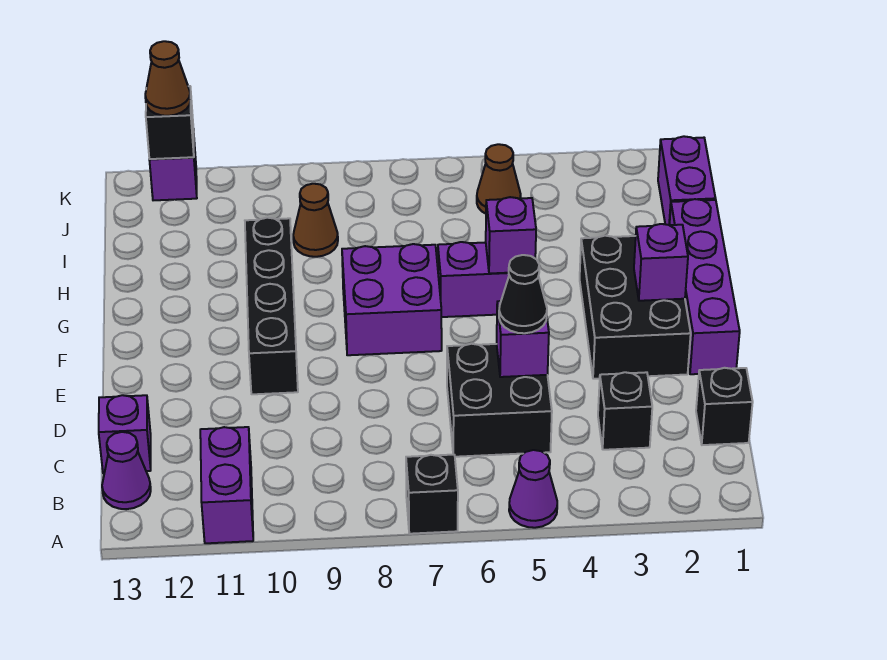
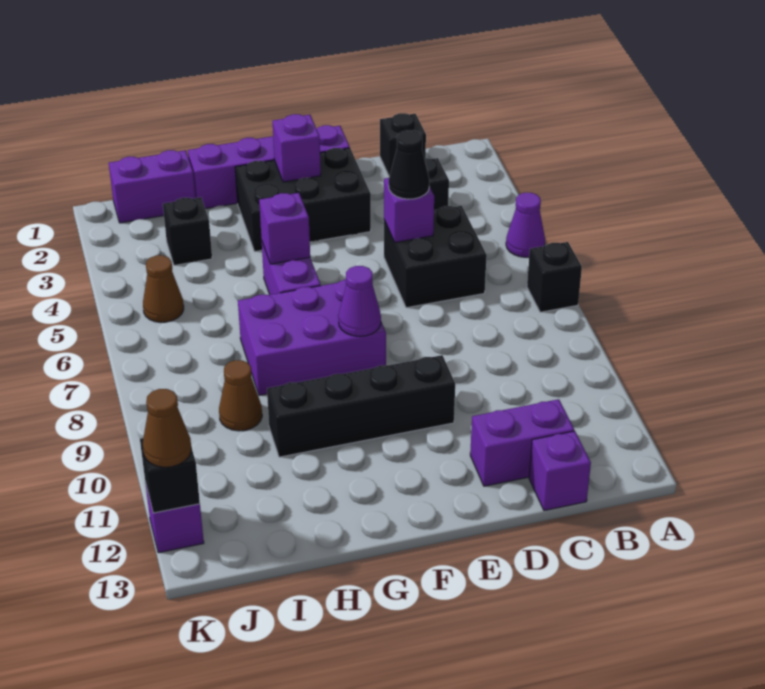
purple brick A11:B11 level 1 -> purple brick C12:D12 level 1
purple cone B13 level 1 -> purple cone F8 level 2
purple brick F7:G8 level 1 -> purple brick F7:H8 level 1
none -> black brick I3 level 1

